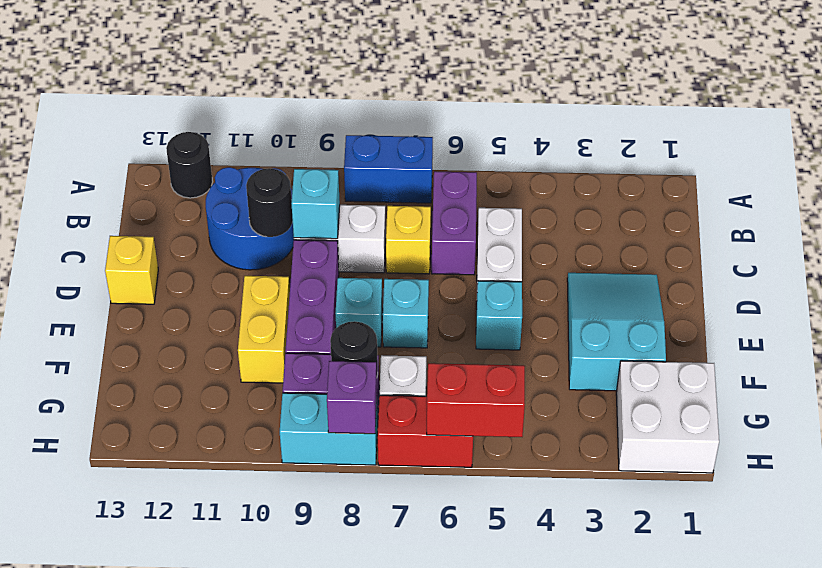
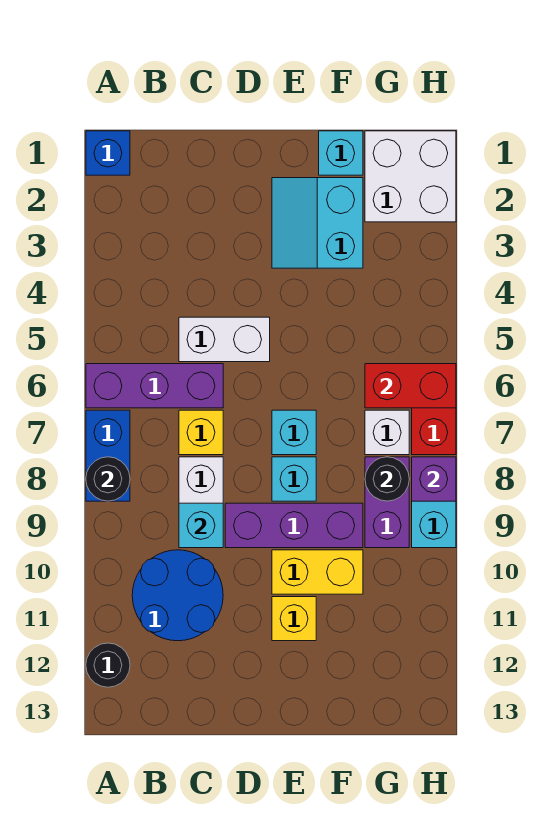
none -> blue brick A1 level 1
purple brick B6:C6 level 1 -> purple brick A6:C6 level 1
black round brick C10 level 2 -> black round brick A8 level 2
cyan slope D2:F3 level 1 top F -> cyan slope E2:F3 level 1 top F
yellow brick D13 level 1 -> yellow brick E11 level 1
cyan brick E5 level 1 -> cyan brick F1 level 1
red brick H5:H6 level 2 -> red brick G6:H6 level 2

